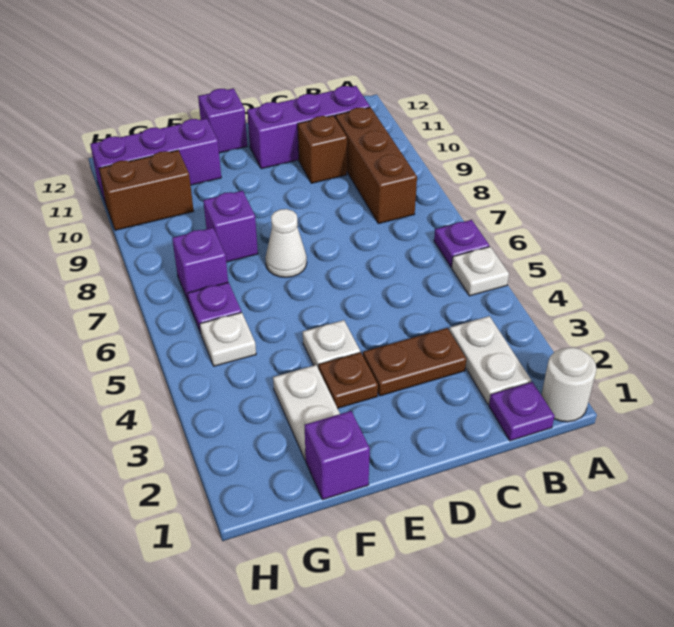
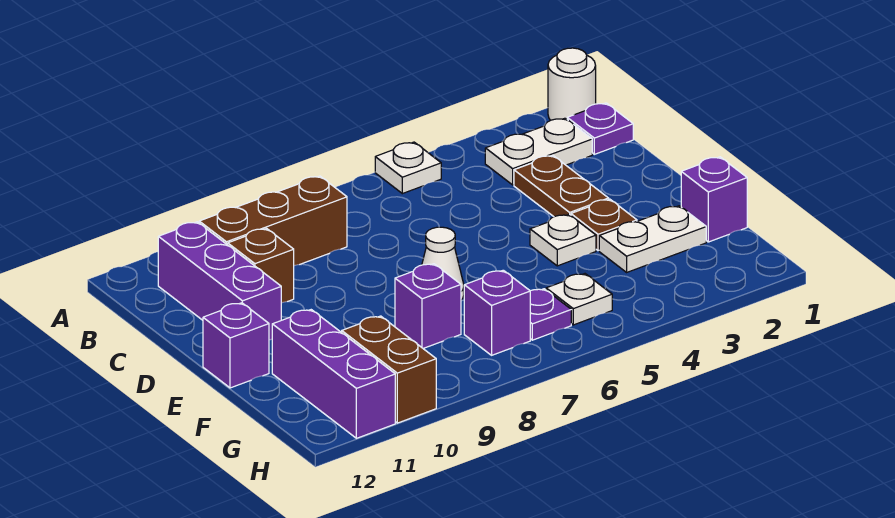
purple plate A6 level 1 -> none

